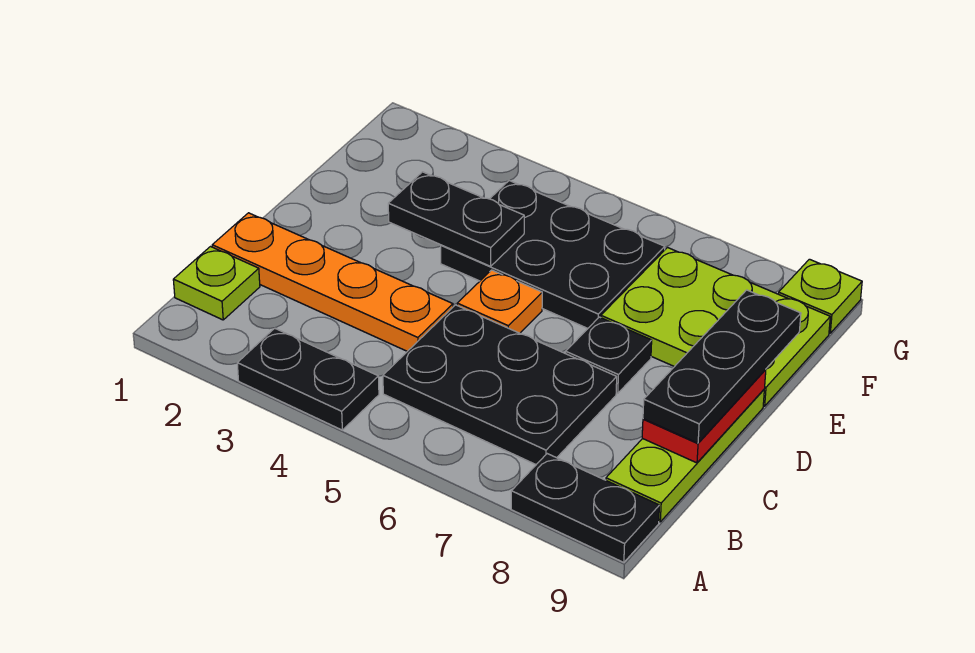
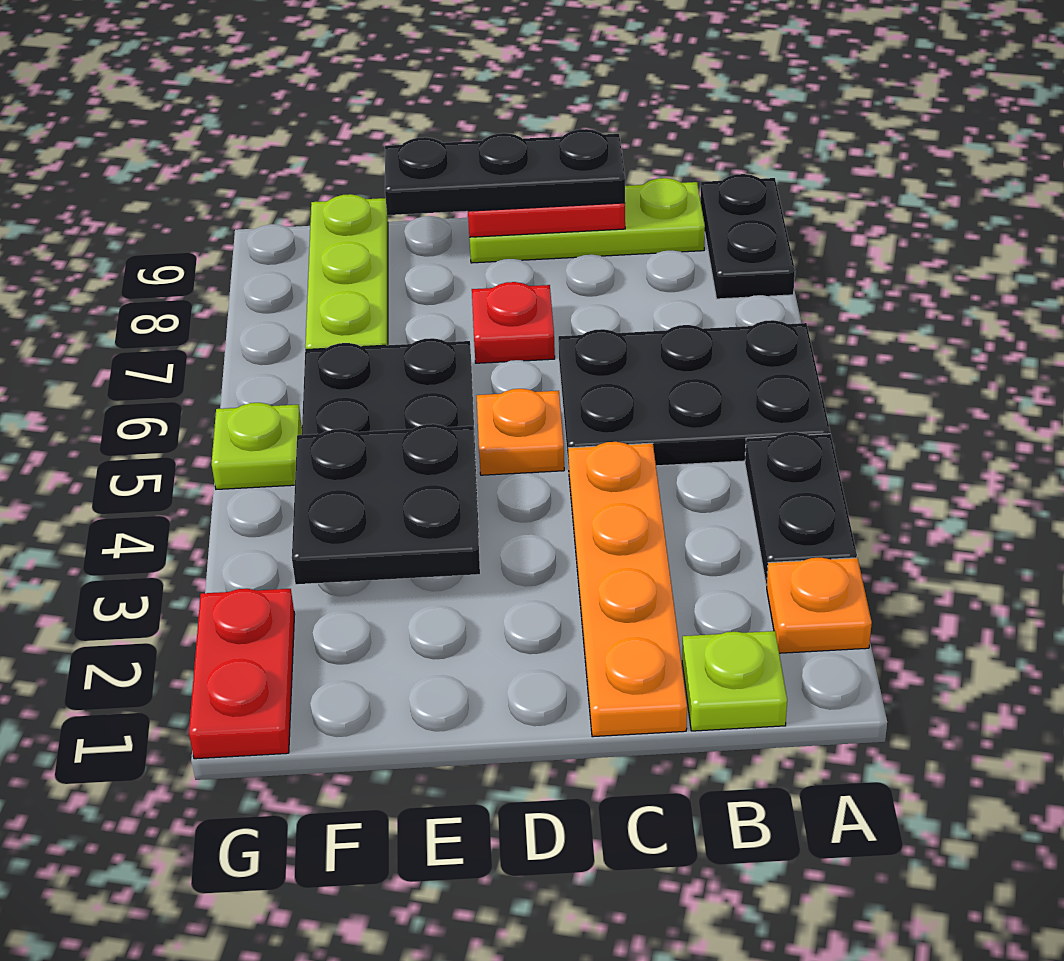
none -> orange plate A2 level 1
black plate B5:C7 level 1 -> black plate A5:C6 level 1
black plate D7 level 1 -> red plate D7 level 1
black plate E3:E4 level 2 -> black plate E3:F4 level 2
lime plate E7:F9 level 1 -> lime plate F7:F9 level 1
none -> red plate G1:G2 level 1
lime plate G9 level 1 -> lime plate G5 level 1

